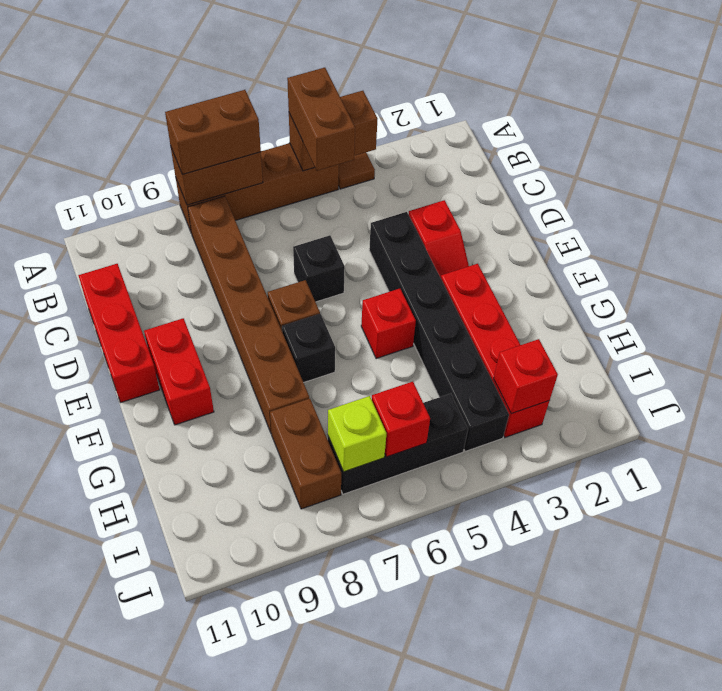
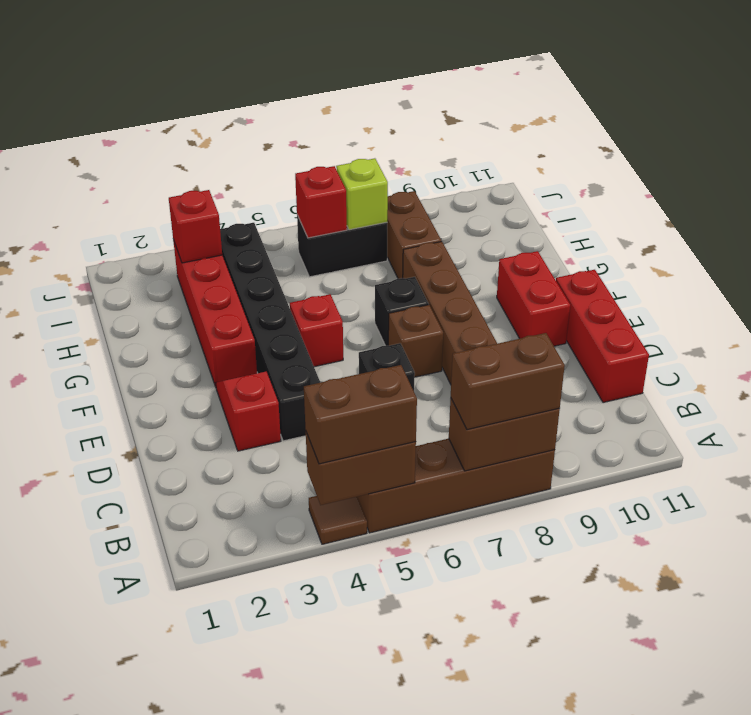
brown brick A5:B5 level 3 -> brown brick A4:A5 level 3
black brick I5:I7 level 1 -> black brick I6:I7 level 1

